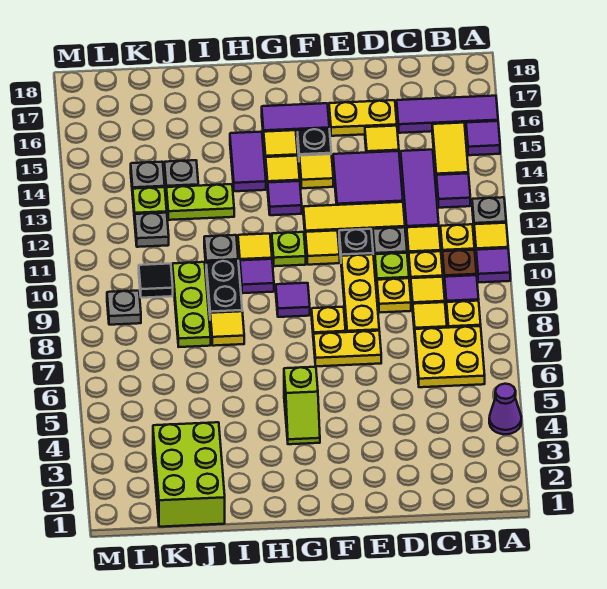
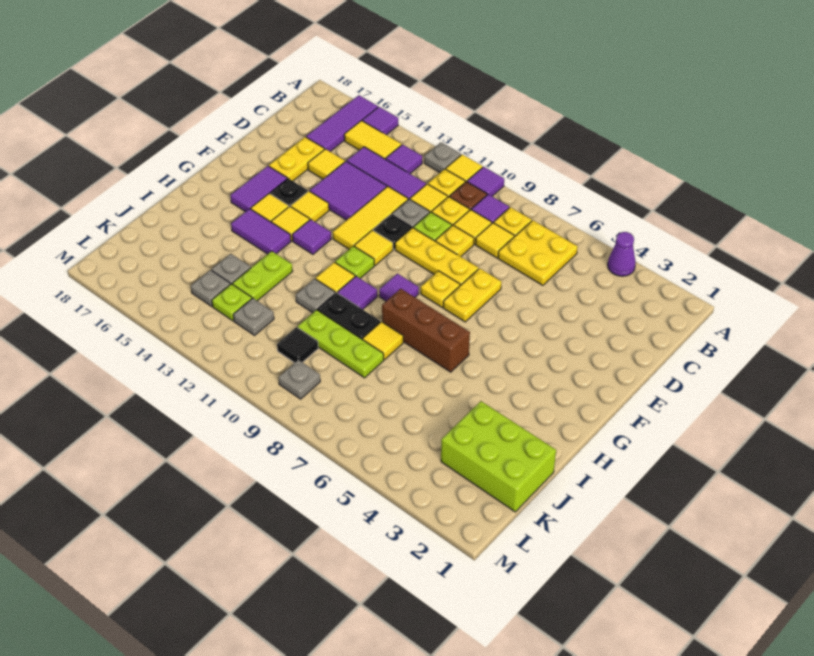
lime slope G4:G5 level 1 top 5 -> none
none -> brown brick H6:H8 level 1

